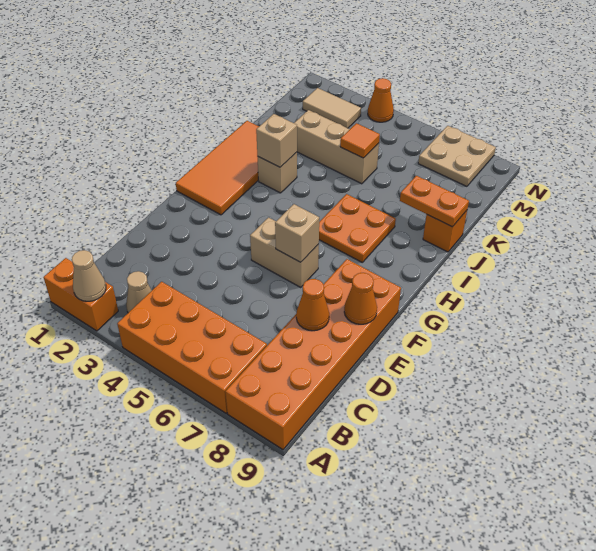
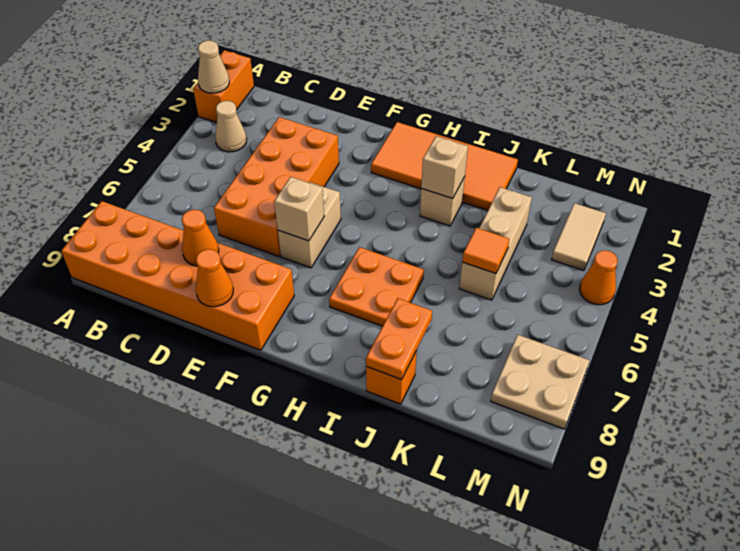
orange brick A4:B7 level 1 -> orange brick D3:E6 level 1

